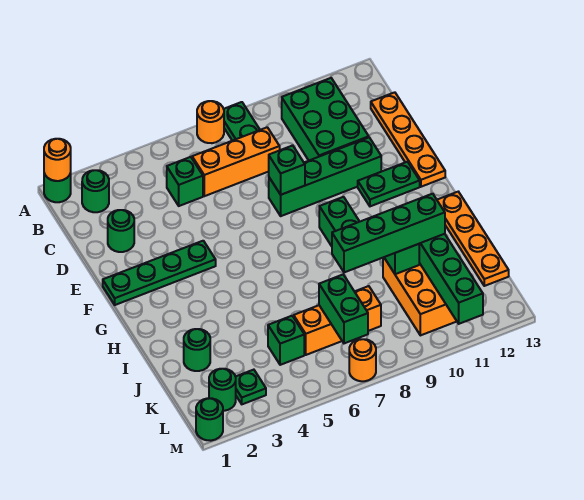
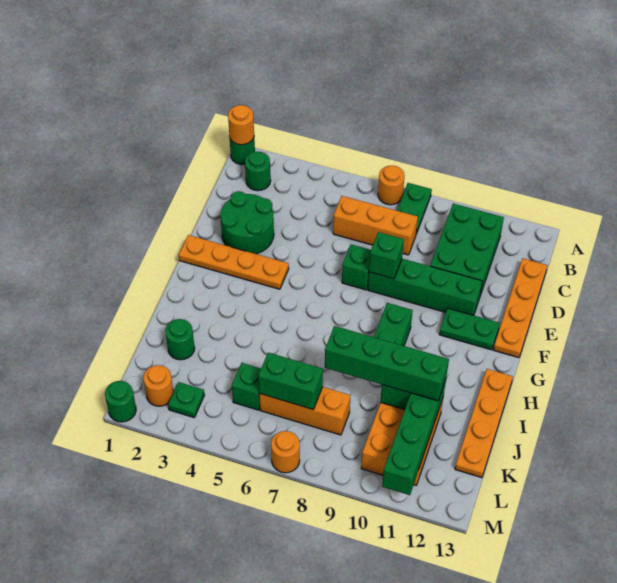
green brick C5 level 1 -> green brick E7 level 1
green round brick D2 level 1 -> green round brick D2:E3 level 1
green plate F1:F4 level 1 -> orange plate F1:F4 level 1
green brick K7:L7 level 2 -> green brick K6:K7 level 2
green round brick L2 level 1 -> orange round brick L2 level 1

